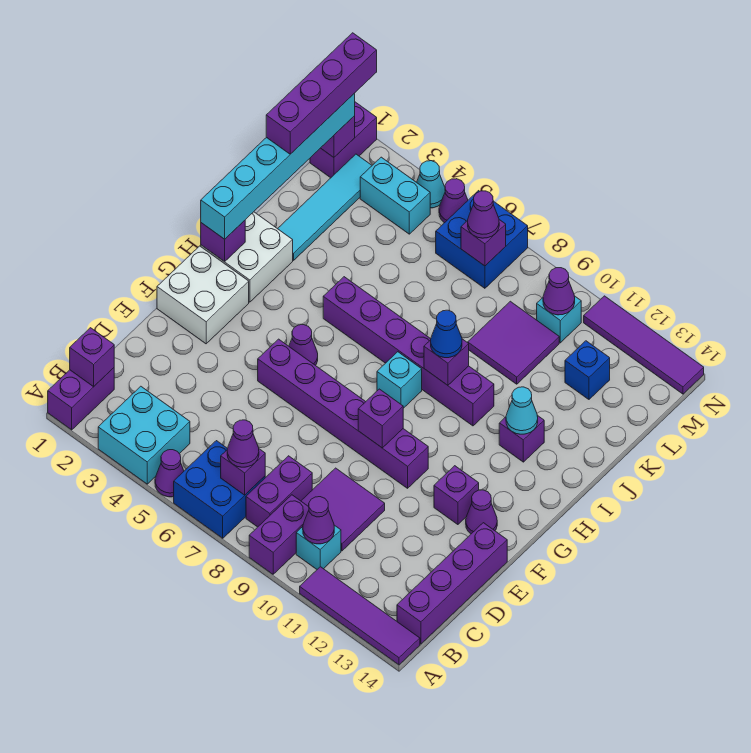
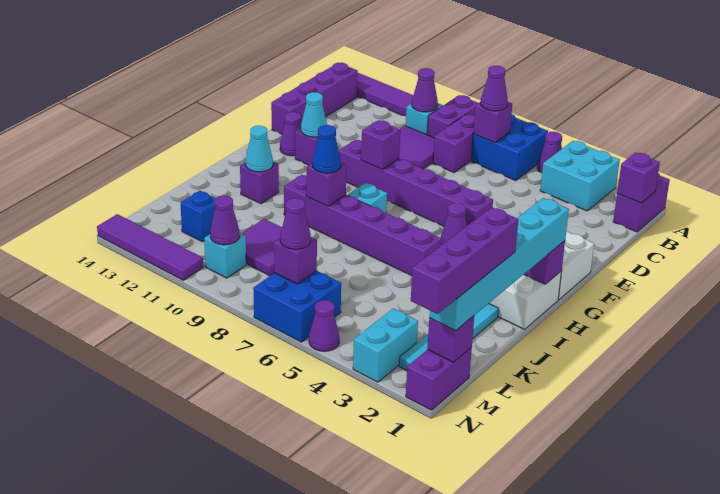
cyan brick M3:M4 level 1 -> cyan brick M3:N3 level 1
cyan cone N4 level 1 -> cyan cone F12 level 2

